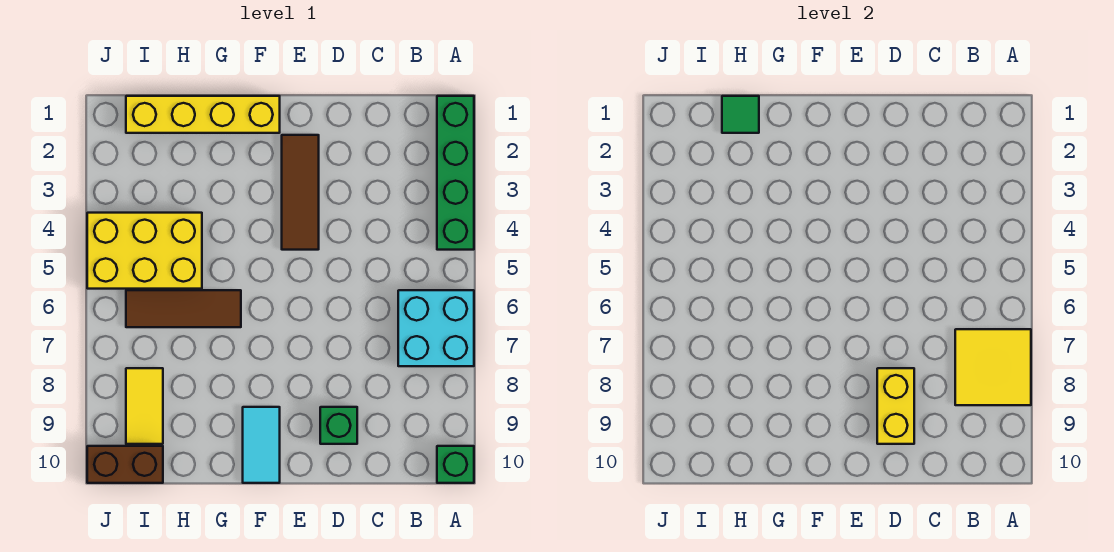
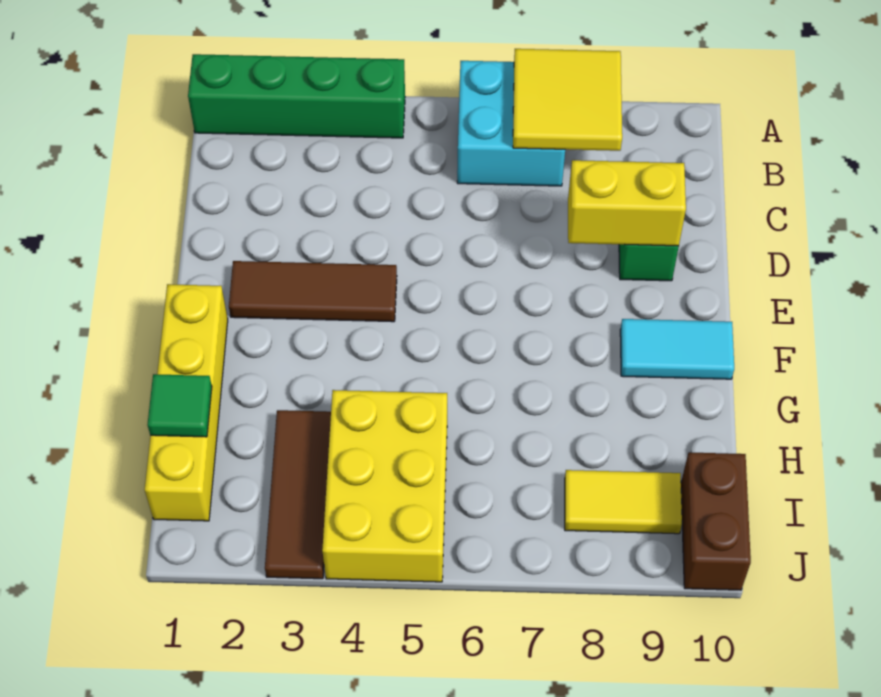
green brick A10 level 1 -> none
brown tile G6:I6 level 1 -> brown tile H3:J3 level 1

